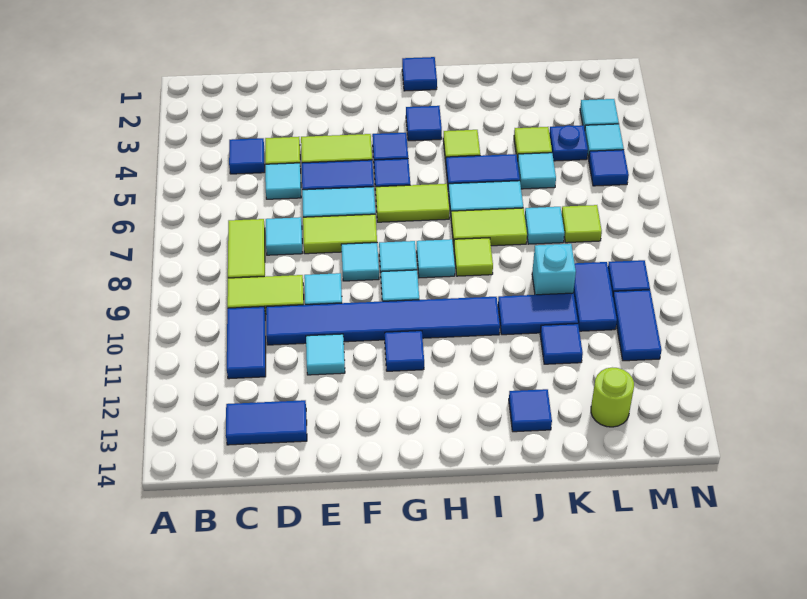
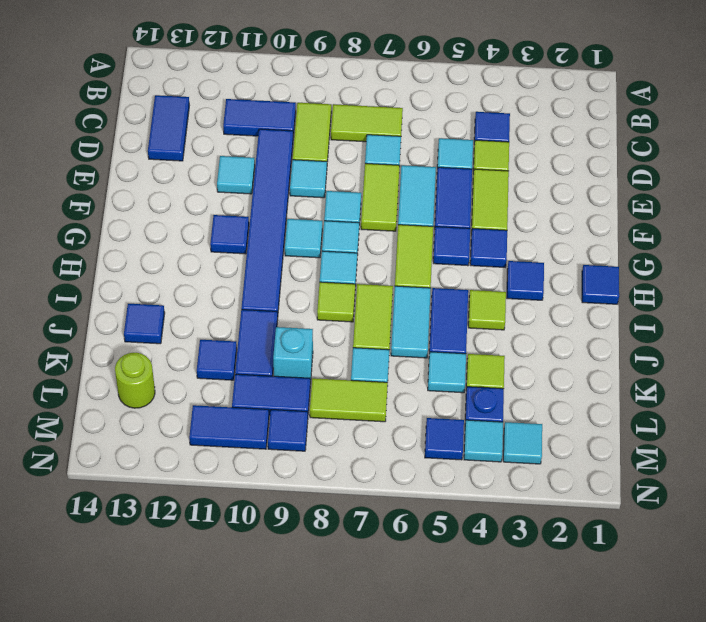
lime tile L7 level 1 -> lime tile L7:L8 level 1

